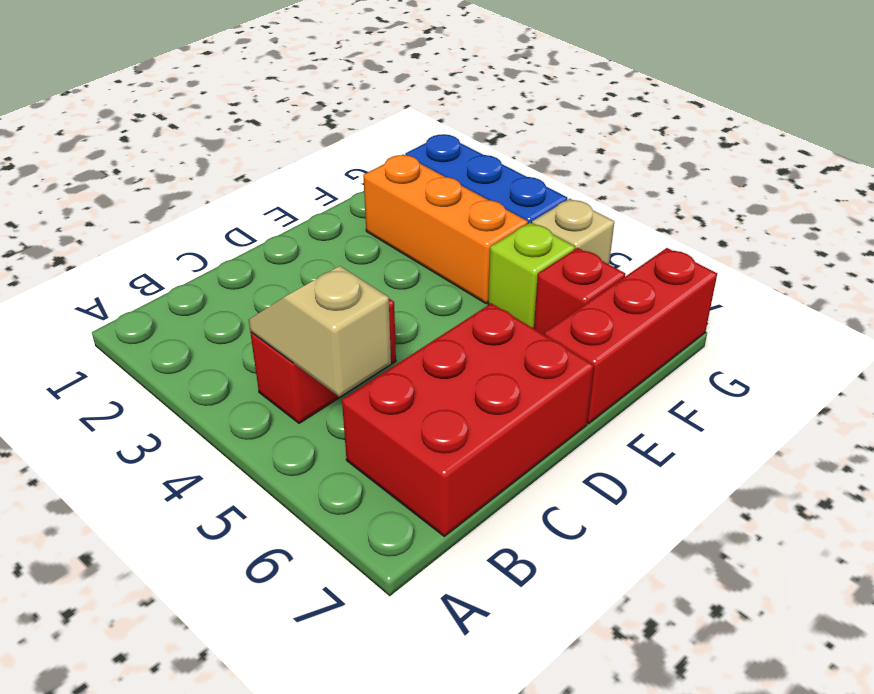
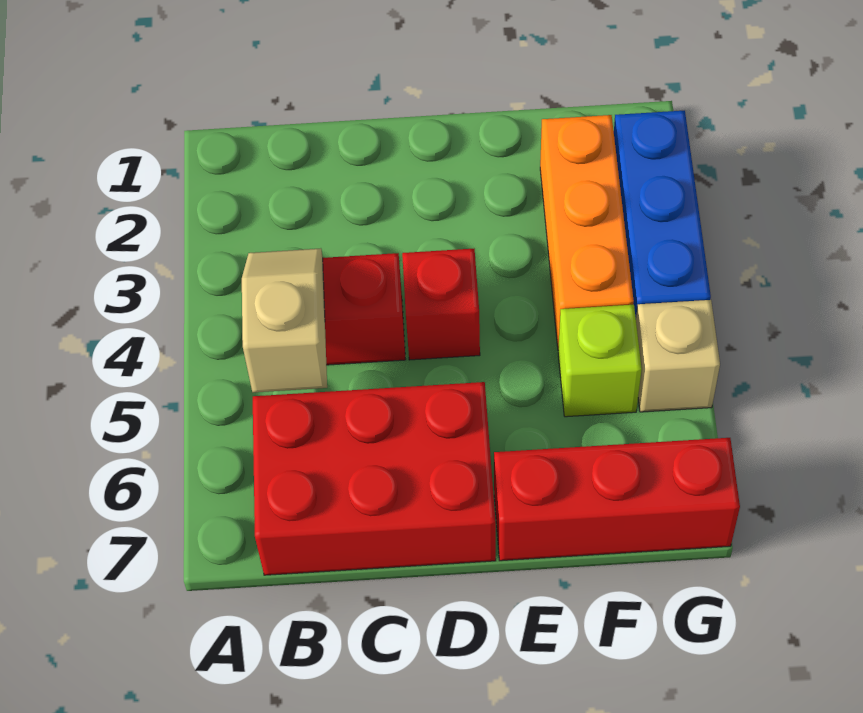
red brick F6 level 1 -> red brick D4 level 1

